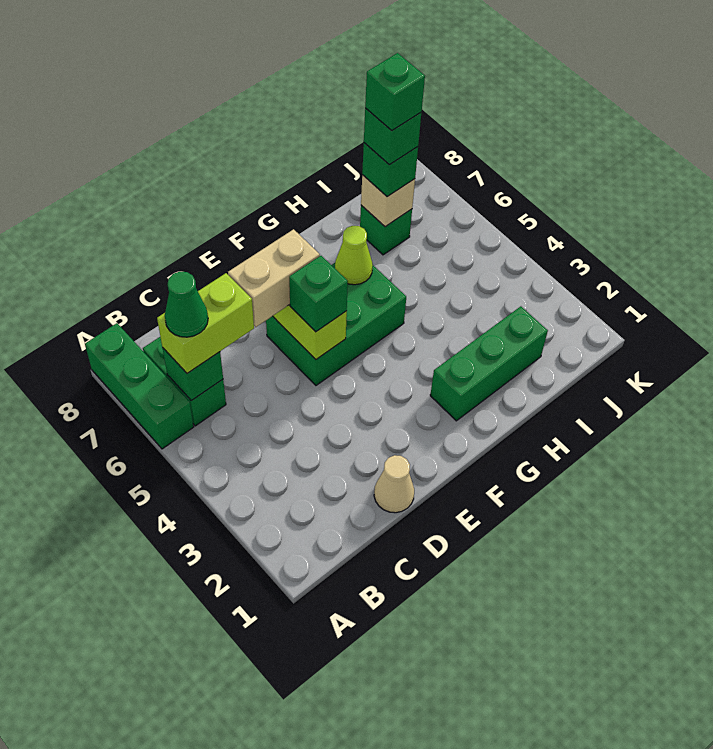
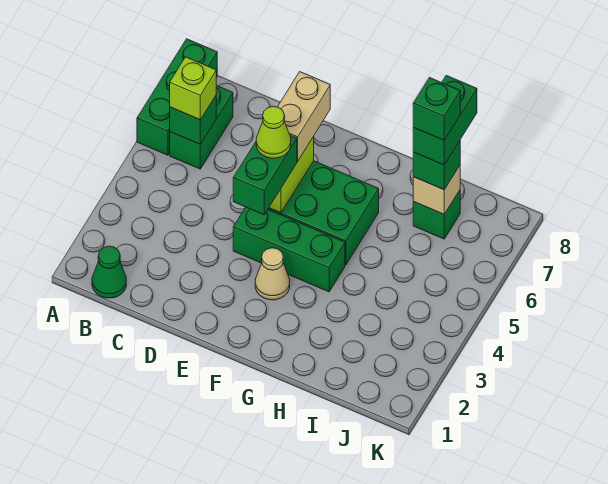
lime brick B6:C6 level 3 -> lime brick B6 level 3
green cone B6 level 4 -> green cone B1 level 1
tan cone D1 level 1 -> tan cone F3 level 1
tan brick D6:E6 level 3 -> tan brick E6:E7 level 3
green brick E5 level 3 -> green brick E4:E5 level 3
green brick G2:I2 level 1 -> green brick E4:G4 level 1
lime cone G6 level 2 -> lime cone E5 level 4
green brick I7 level 4 -> green brick I7:I8 level 4

